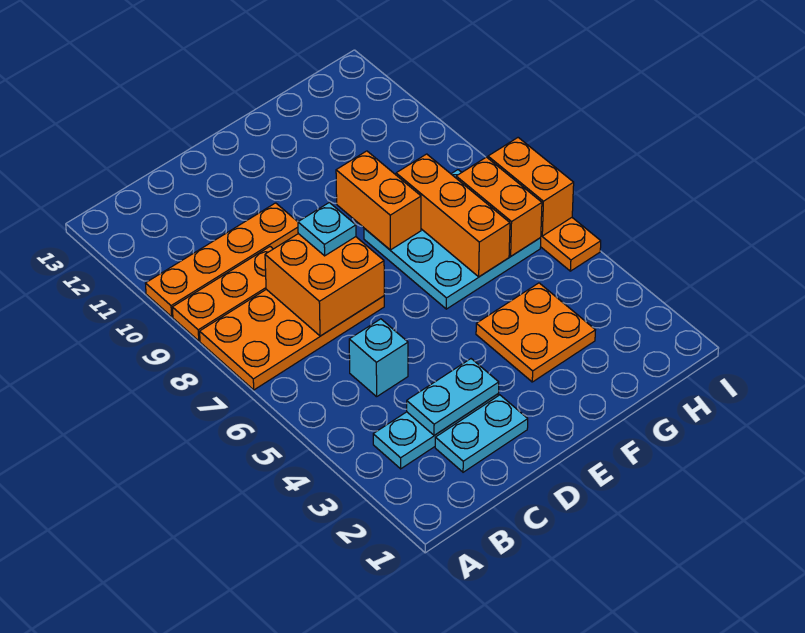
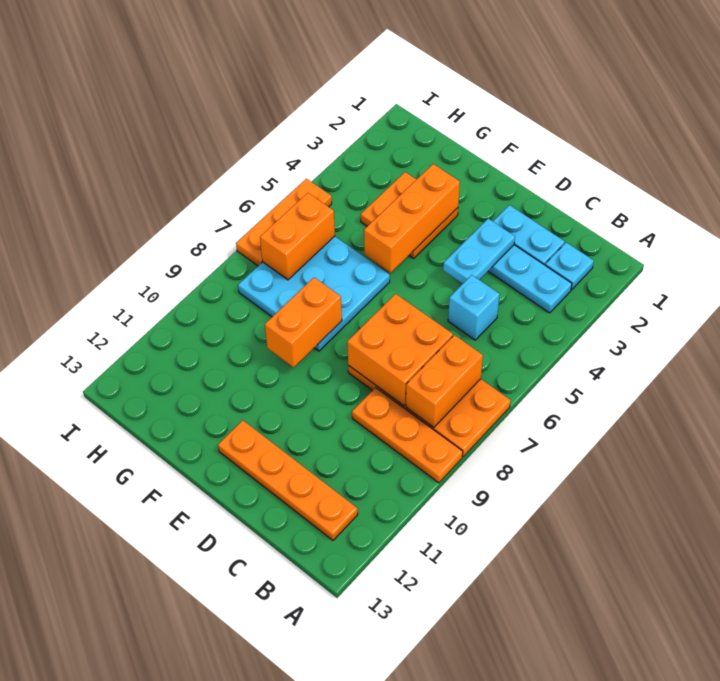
orange plate A10:D10 level 1 -> orange plate B12:E12 level 1
cyan plate C3:D3 level 2 -> cyan plate D3:D4 level 2
cyan plate D8 level 3 -> cyan plate B2 level 1
orange brick G6:G8 level 2 -> orange brick F3:F5 level 2
orange brick I6:I7 level 2 -> orange brick B7:B8 level 2

